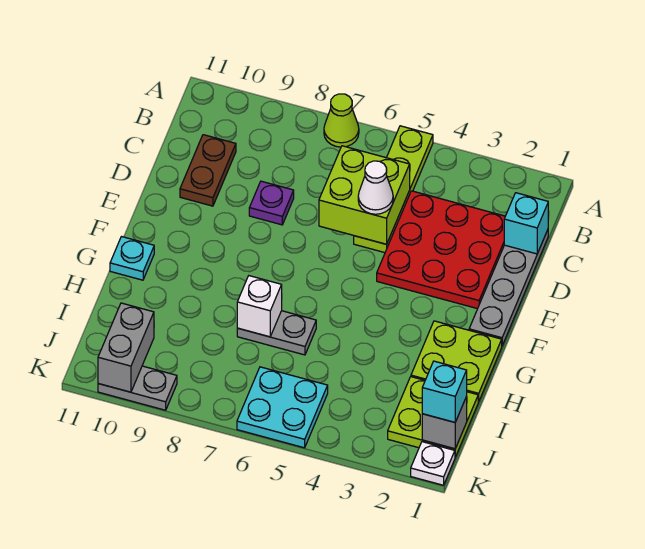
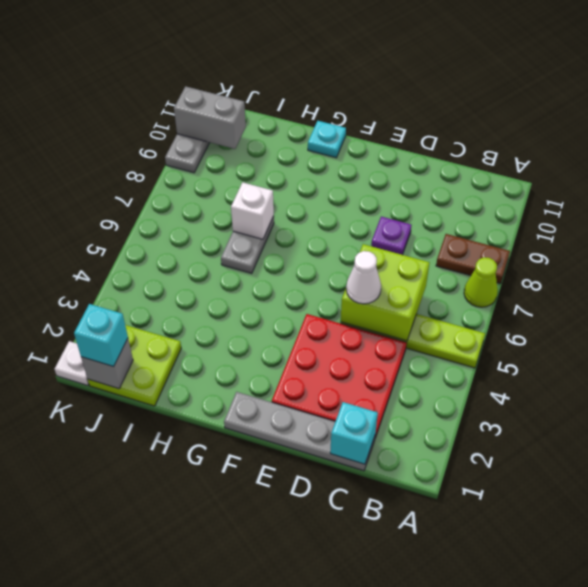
brown plate C10:D10 level 1 -> brown plate A8:B8 level 1
lime plate G1:H2 level 1 -> none
cyan plate J5:K6 level 1 -> none

